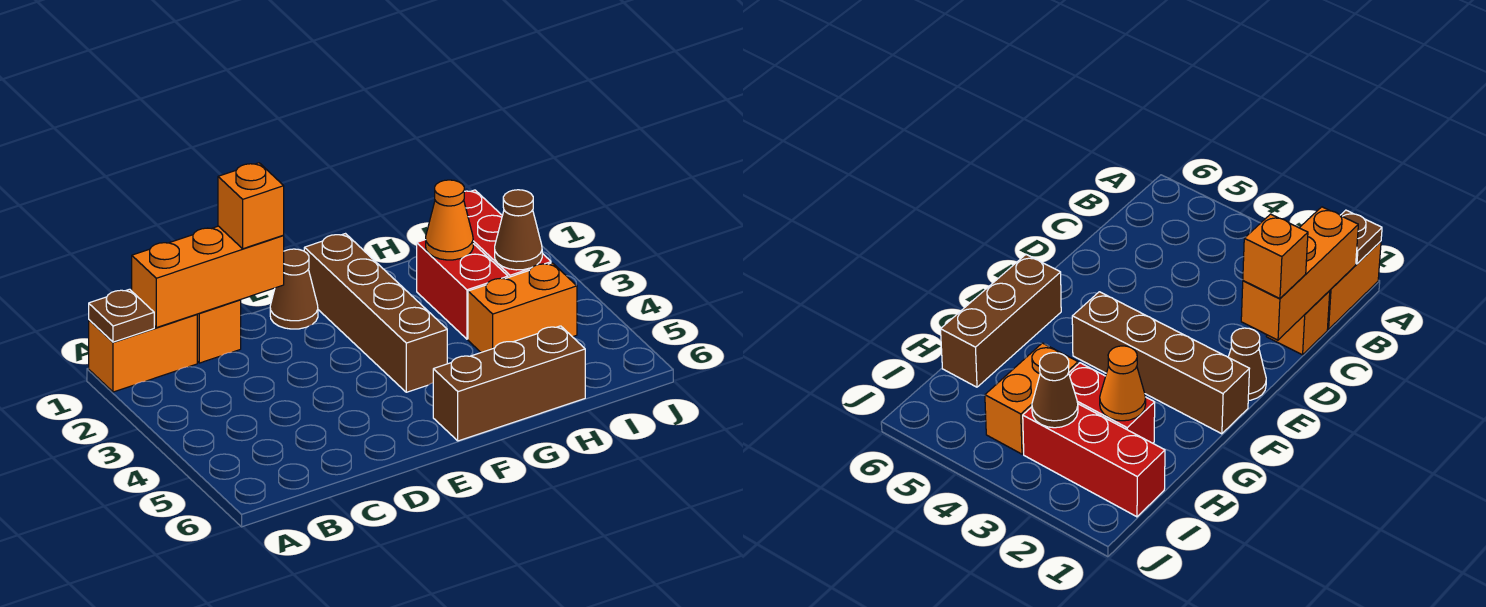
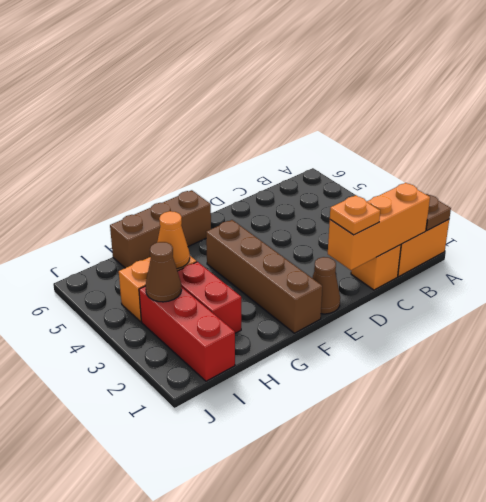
orange brick D1 level 3 -> orange plate D1 level 3
orange cone H2 level 2 -> orange cone H4 level 2

